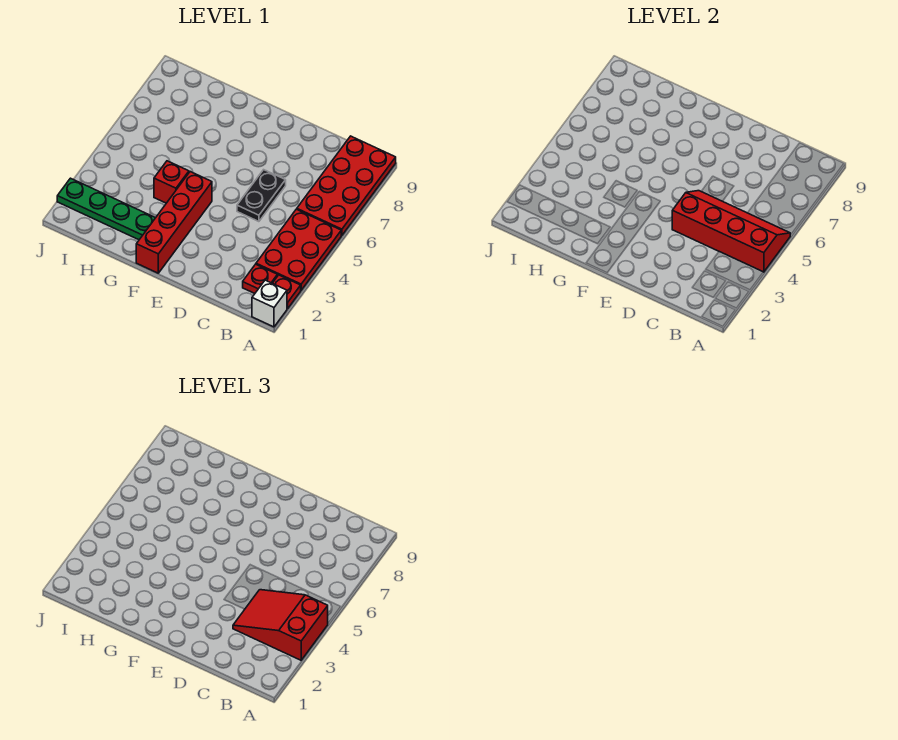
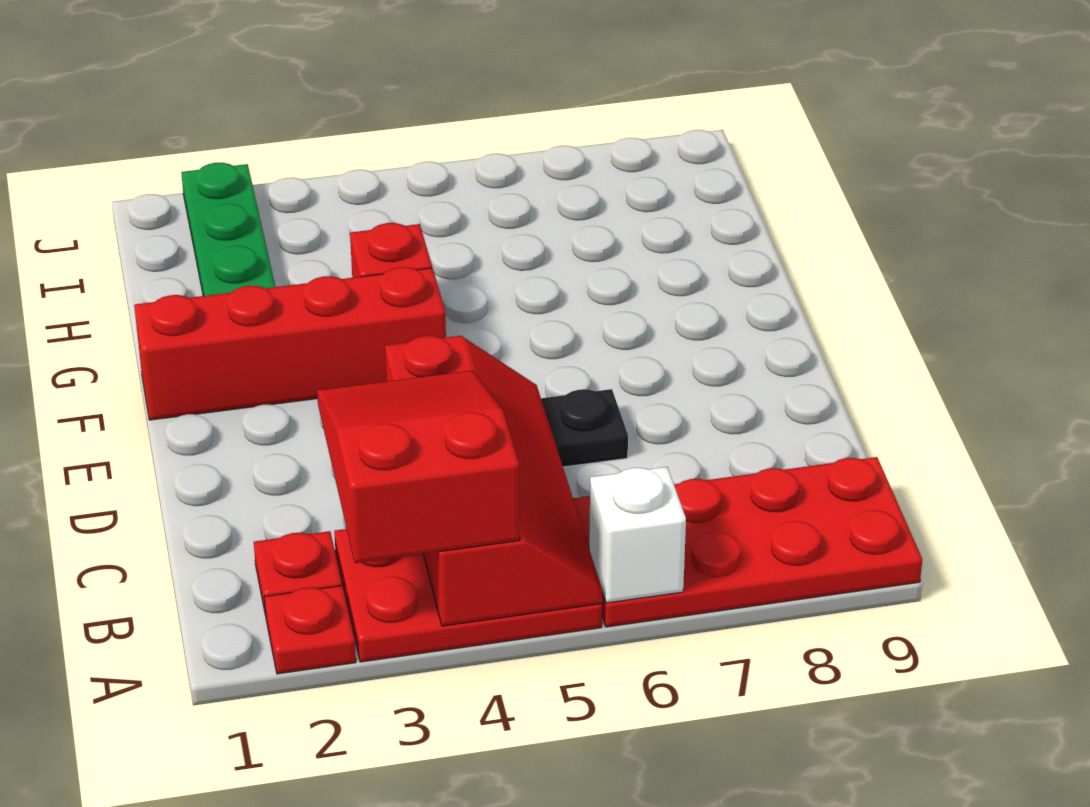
white brick A1 level 1 -> white brick A6 level 2

